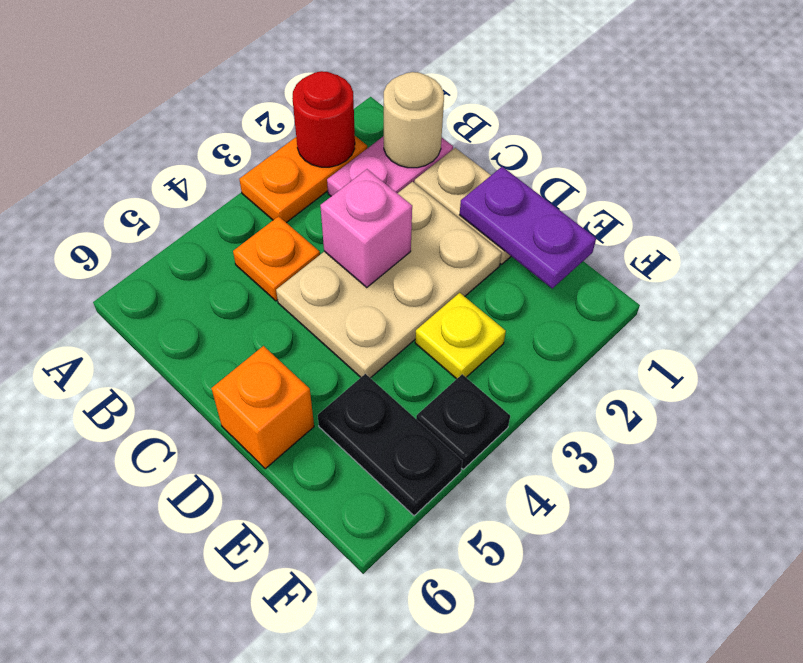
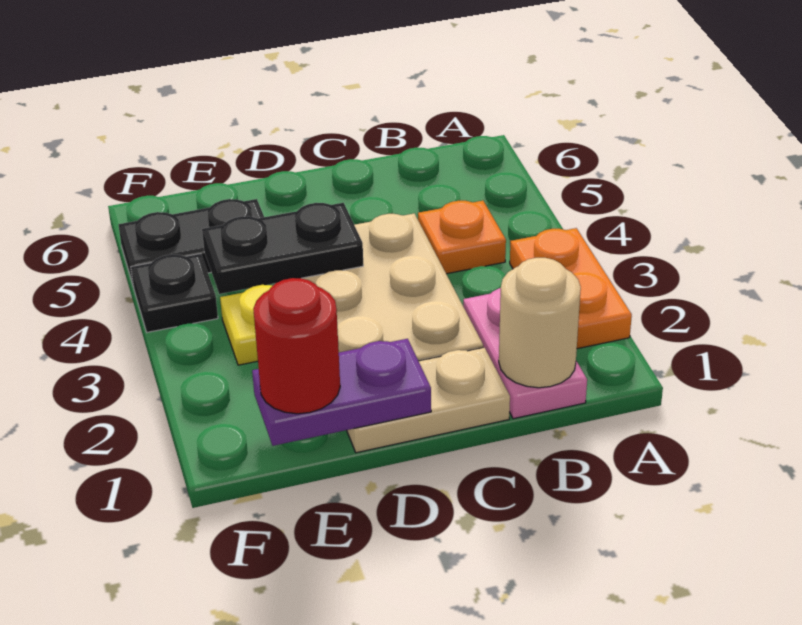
red round brick A2 level 2 -> red round brick E1 level 3
pink brick C3 level 2 -> none
none -> black plate D4:E4 level 2
orange brick D6 level 1 -> none

